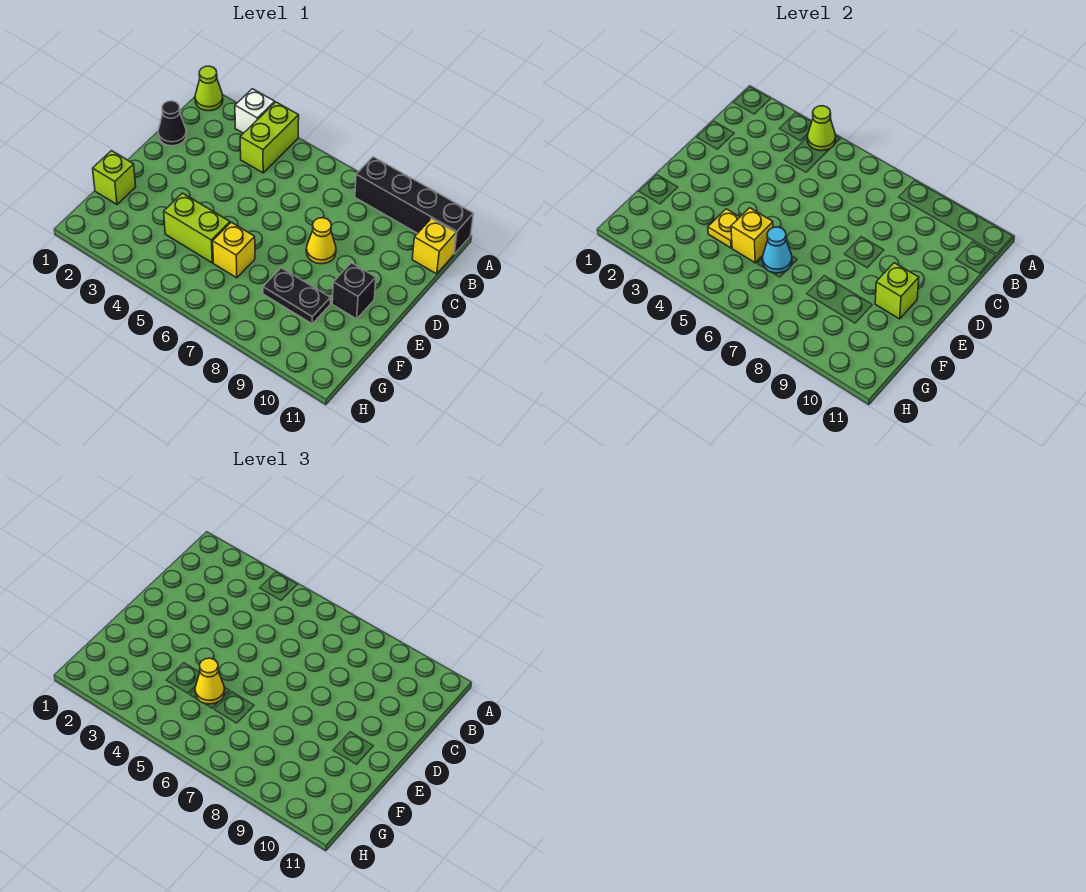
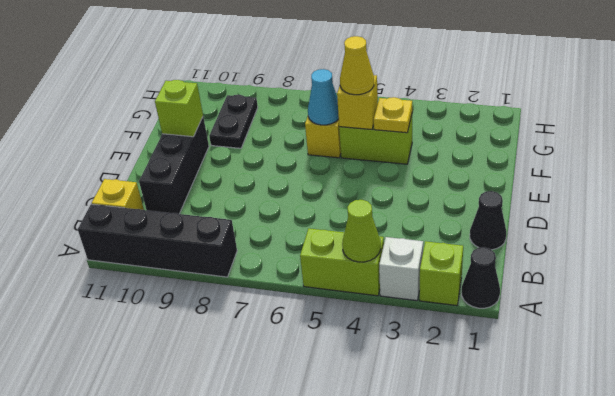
lime cone A1 level 1 -> black cone A1 level 1
lime brick A4:B4 level 1 -> lime brick A4:A5 level 1
yellow cone D8 level 1 -> none
black brick E10 level 1 -> black brick C10:E10 level 1
lime brick F1 level 1 -> lime brick A2 level 1
black plate F8:F9 level 1 -> black plate F9:G9 level 1

